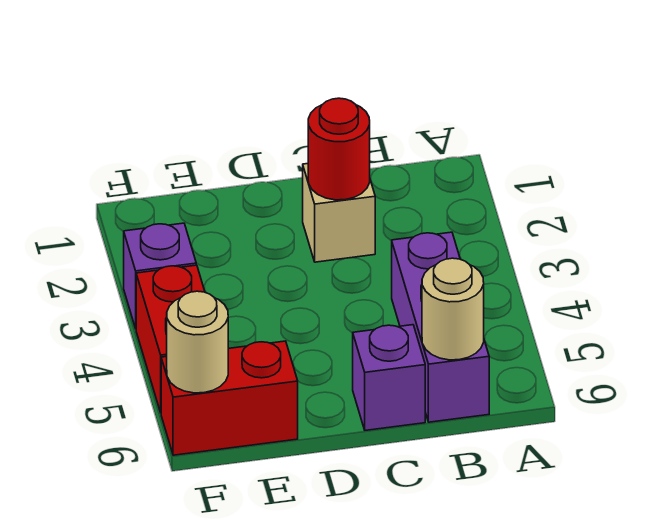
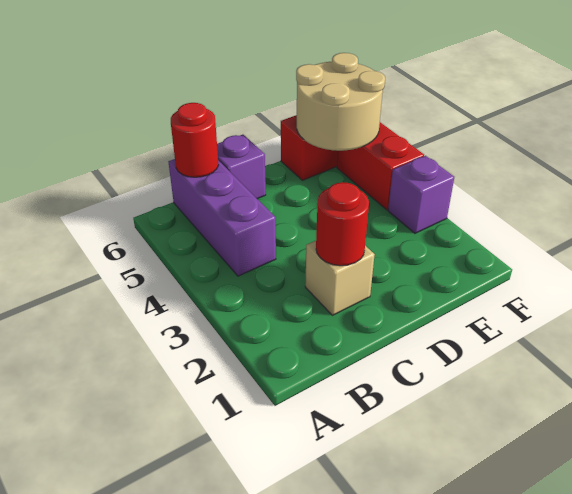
tan round brick B6 level 2 -> red round brick B6 level 2
tan round brick F6 level 2 -> tan round brick E5:F6 level 2

